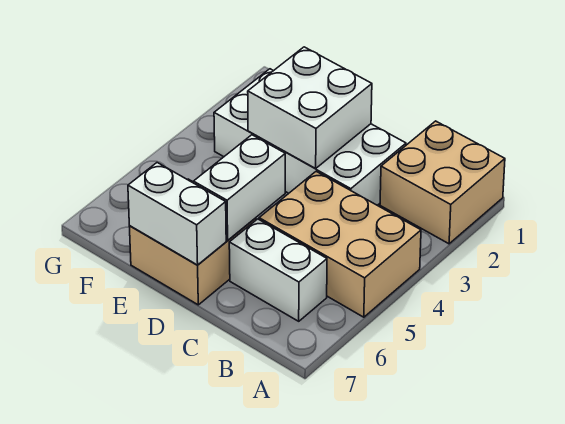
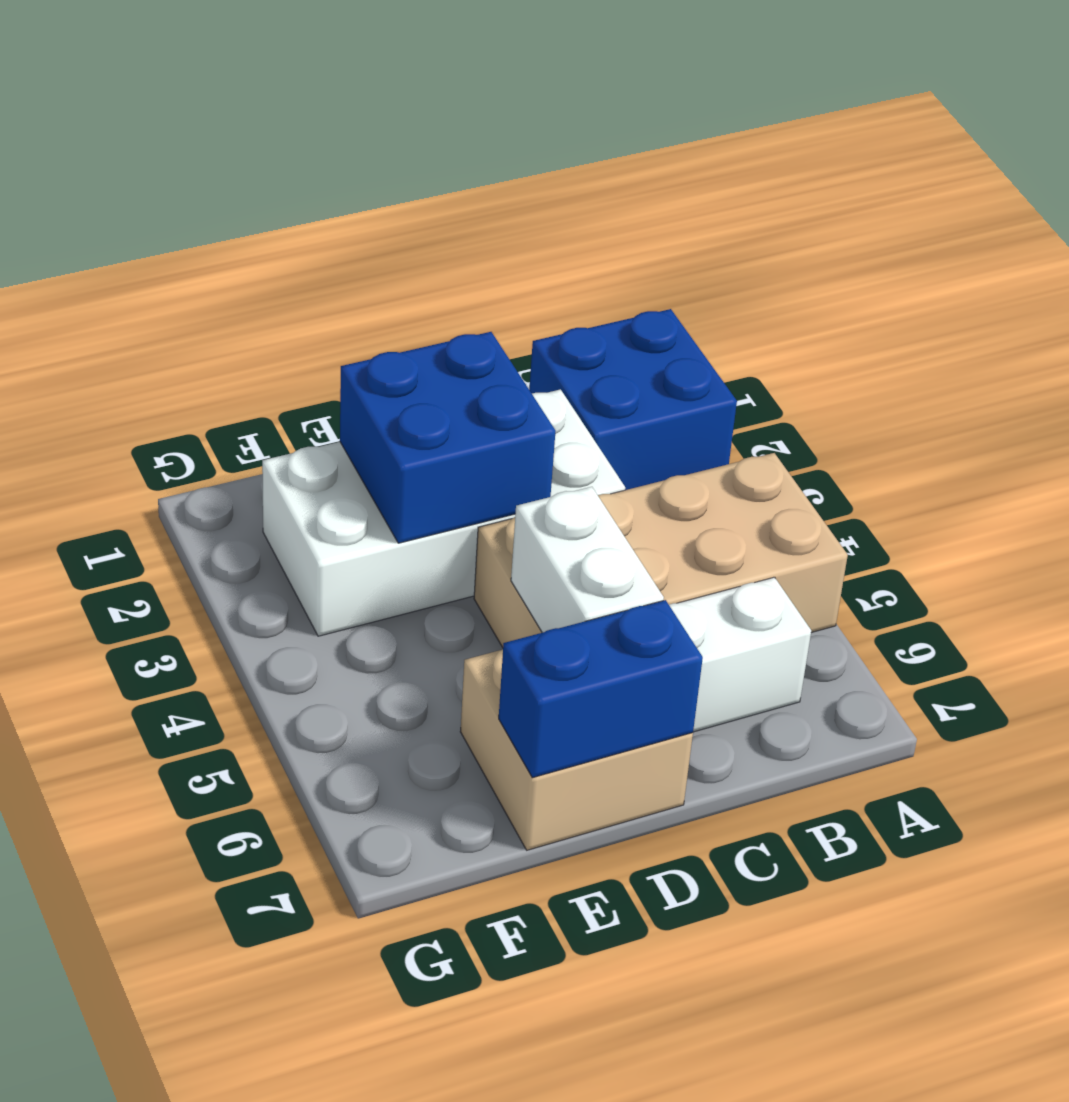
tan brick A1:B2 level 1 -> blue brick A1:B2 level 1
tan brick A4:C5 level 1 -> tan brick A4:D5 level 1
white brick D2:E3 level 2 -> blue brick D2:E3 level 2
white brick D7:E7 level 2 -> blue brick D7:E7 level 2

